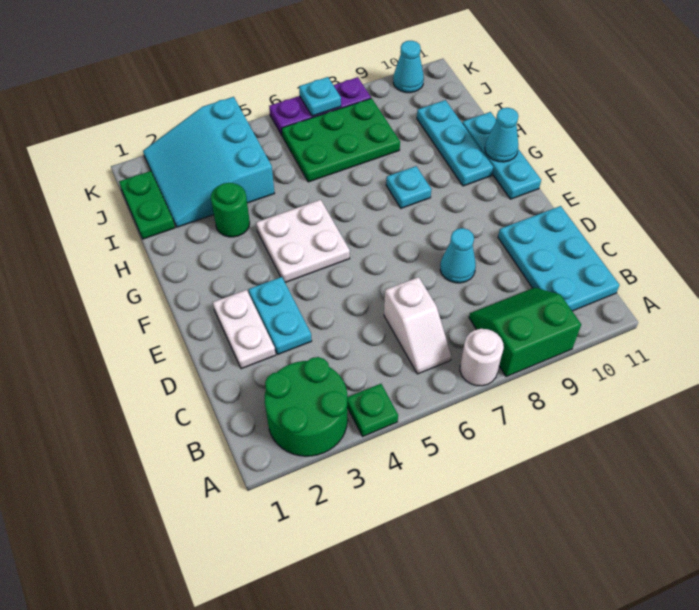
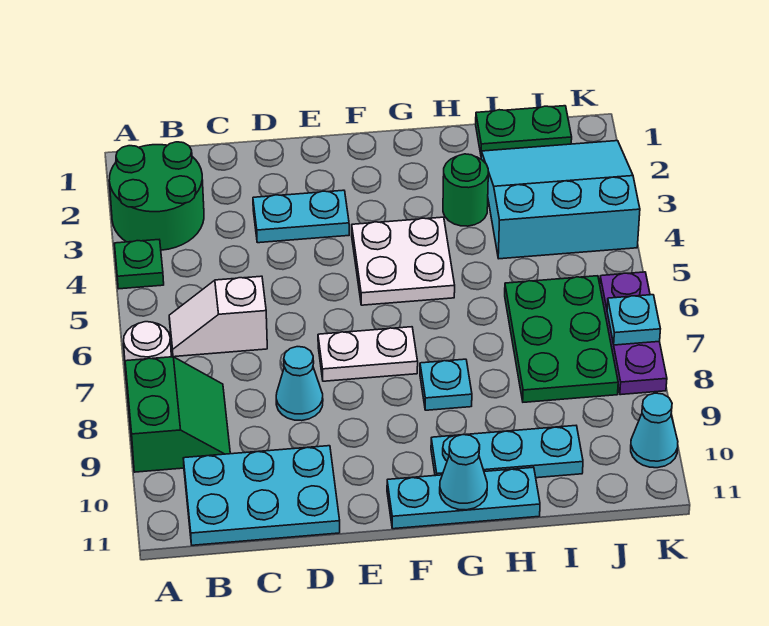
white plate D2:E2 level 1 -> white plate E7:F7 level 1

